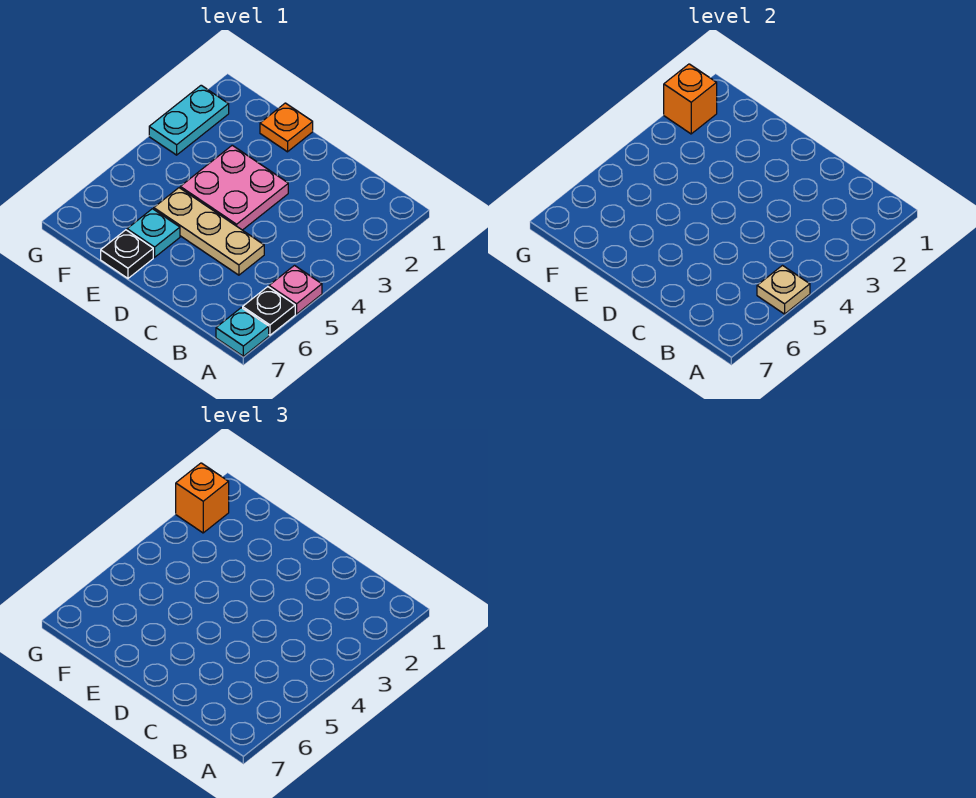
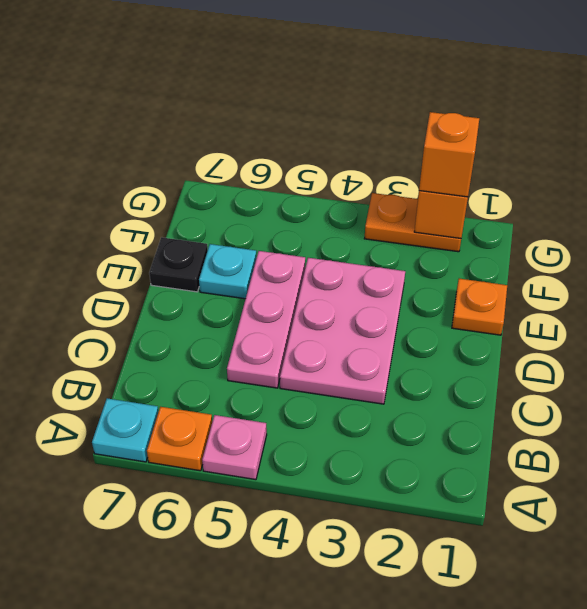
tan plate A5 level 2 -> none
black plate A6 level 1 -> orange plate A6 level 1
tan plate C5:E5 level 1 -> pink plate C5:E5 level 1
pink plate D3:E4 level 1 -> pink plate C3:E4 level 1
cyan plate G2:G3 level 1 -> orange plate G2:G3 level 1

